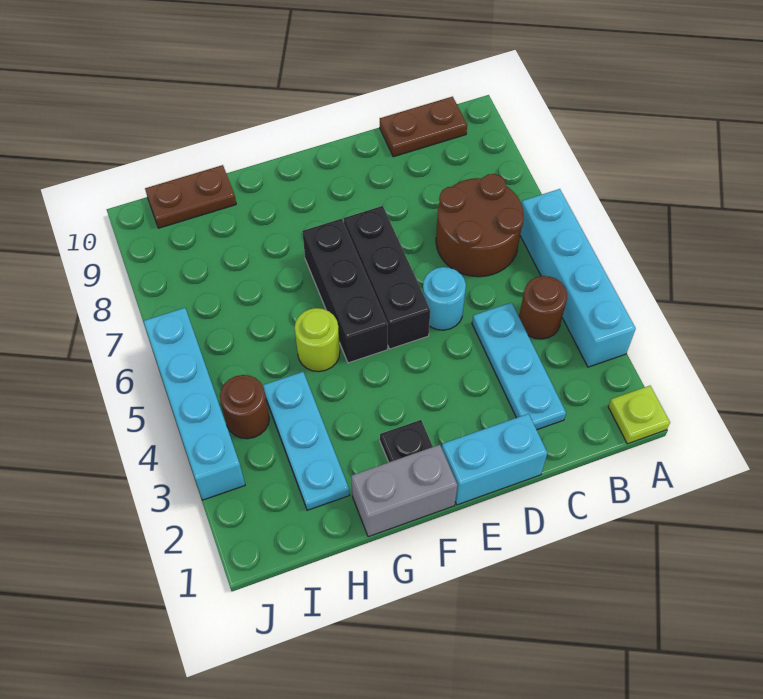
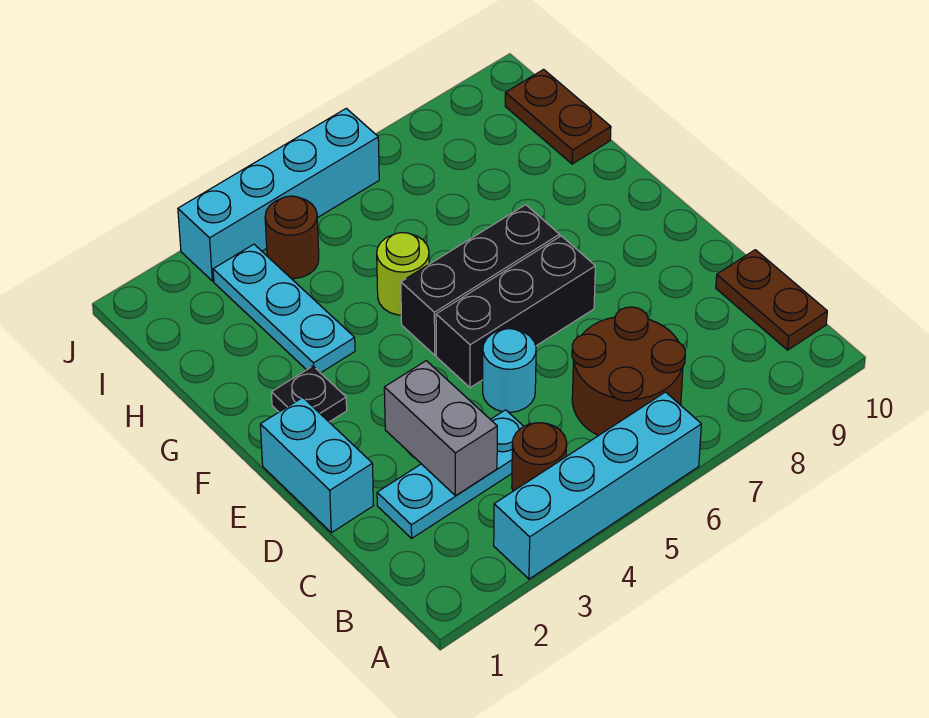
lime plate A1 level 1 -> none
grey brick F1:G1 level 1 -> grey brick C3:D3 level 2
cyan plate H2:H4 level 1 -> cyan plate G3:I3 level 1

